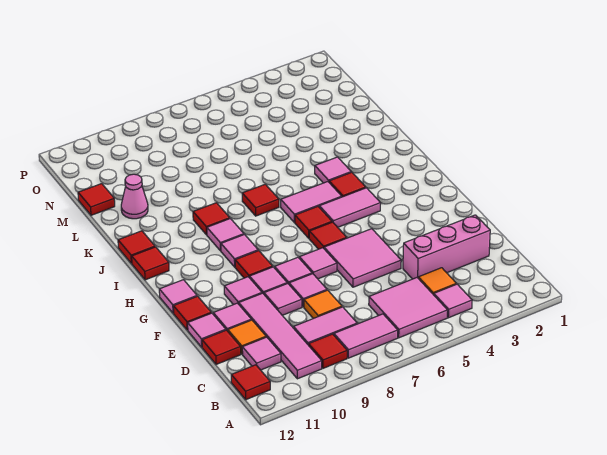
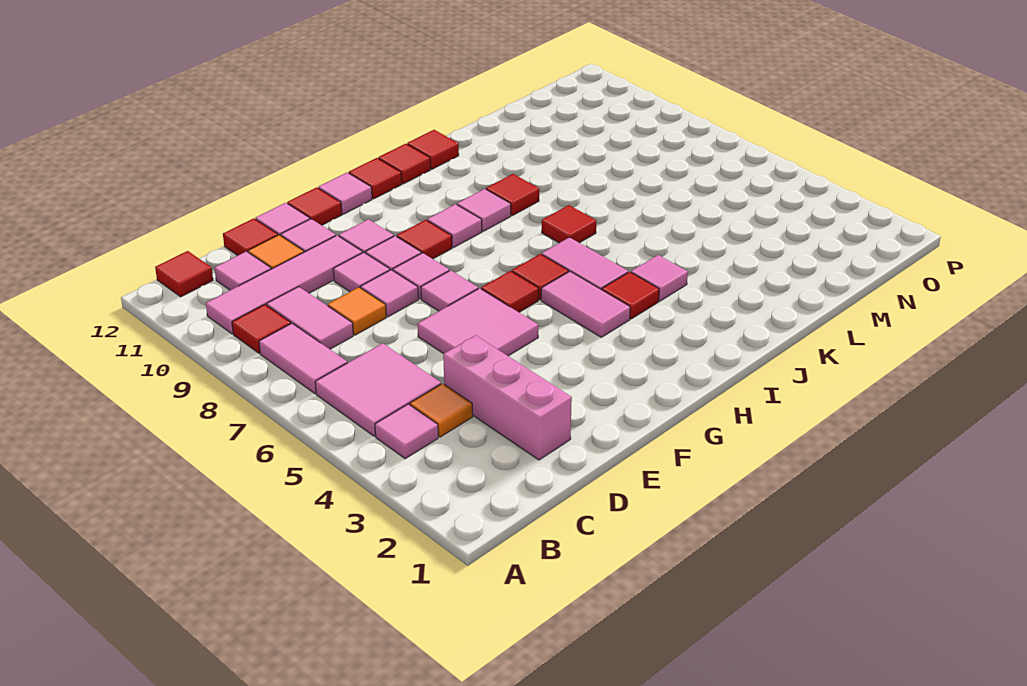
pink cone L11 level 1 -> none
red tile M12 level 1 -> red tile H12 level 1

